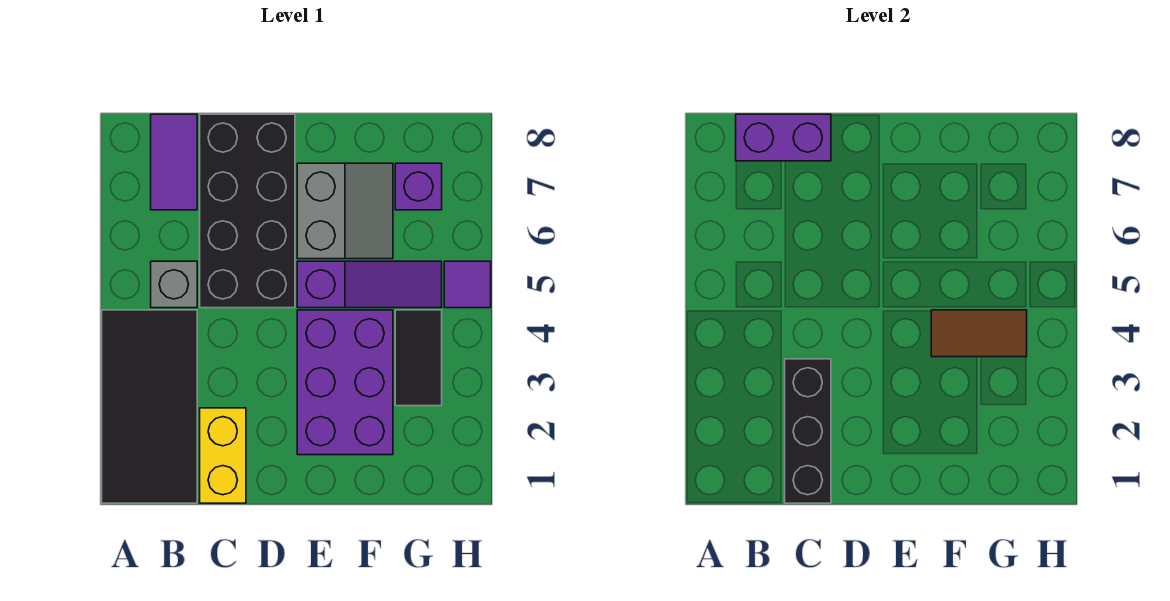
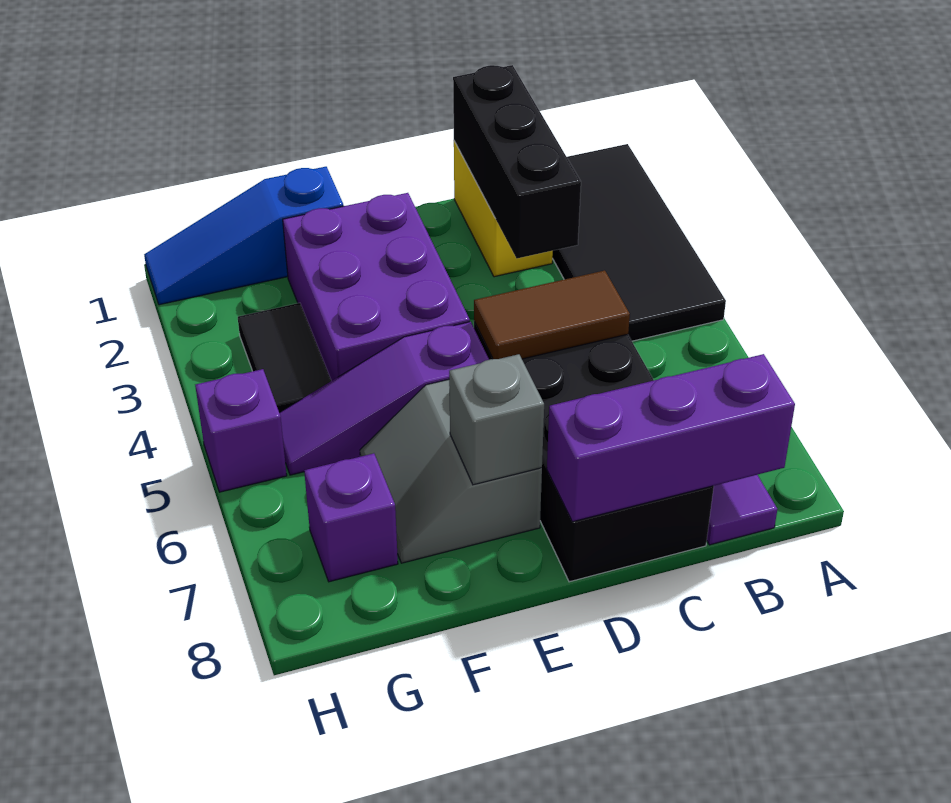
grey brick B5 level 1 -> grey brick E7 level 2
purple brick B8:C8 level 2 -> purple brick B8:D8 level 2
none -> blue slope F1:H1 level 1 top F
brown tile F4:G4 level 2 -> brown tile C5:D5 level 2
purple tile H5 level 1 -> purple brick H5 level 1

